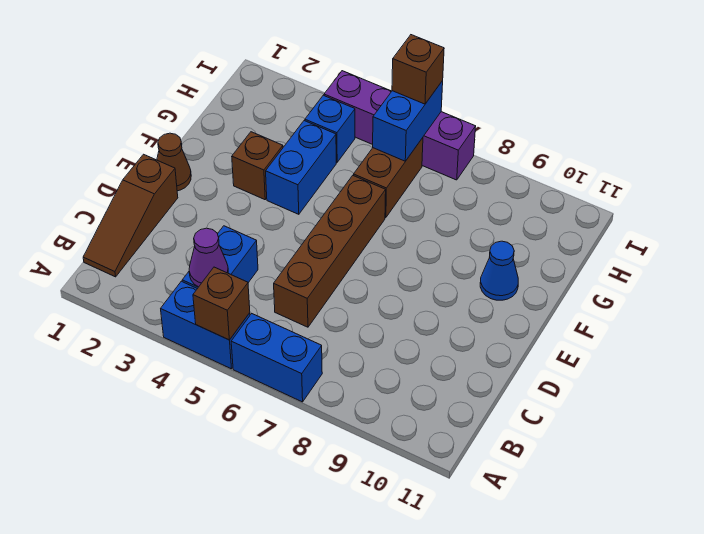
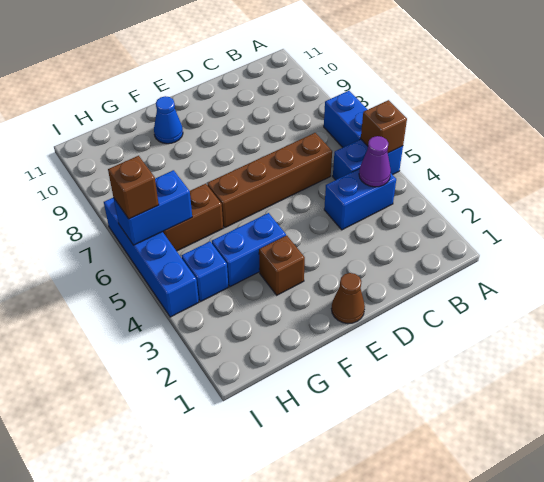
blue brick A4:A5 level 1 -> blue brick A5:B5 level 1
brown slope B1:D1 level 1 top D -> none
purple brick I4:I7 level 1 -> blue brick I4:I7 level 1

